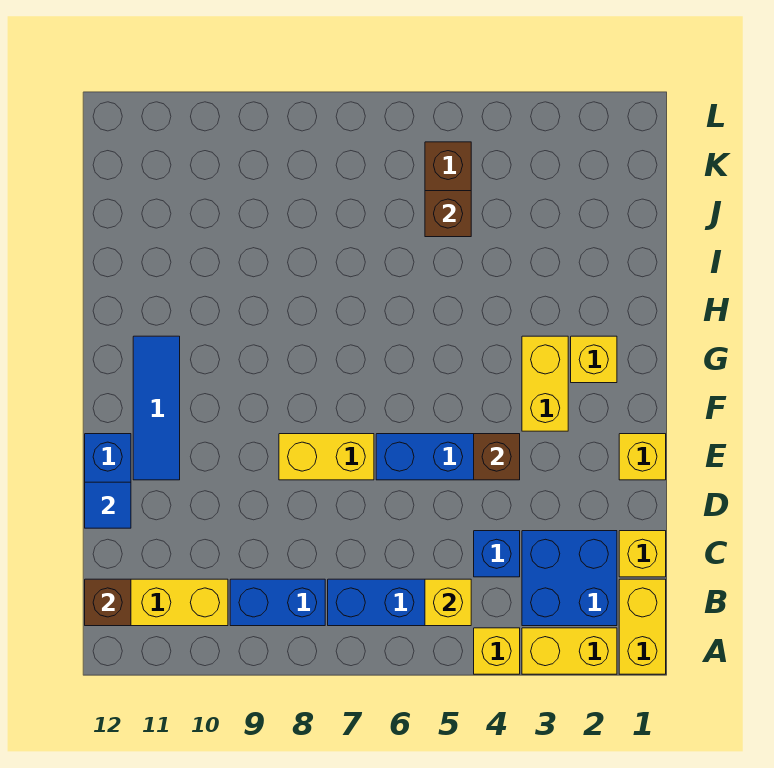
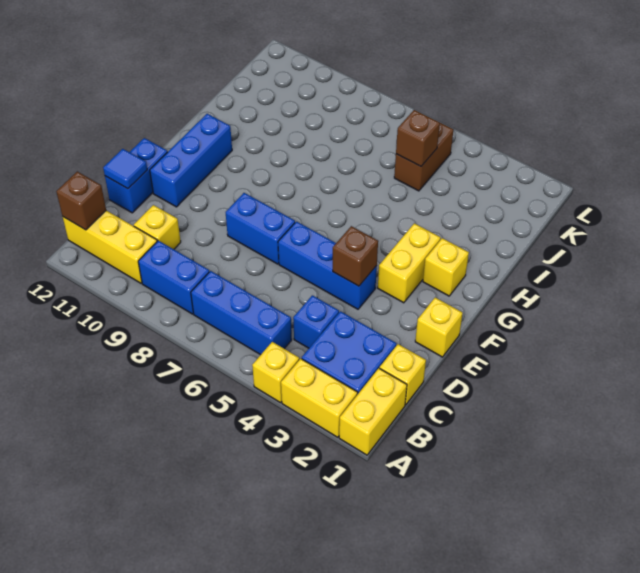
yellow brick B5 level 2 -> yellow brick C10 level 1
yellow brick E7:E8 level 1 -> blue brick E7:E8 level 1
blue tile E11:G11 level 1 -> blue brick E11:G11 level 1

